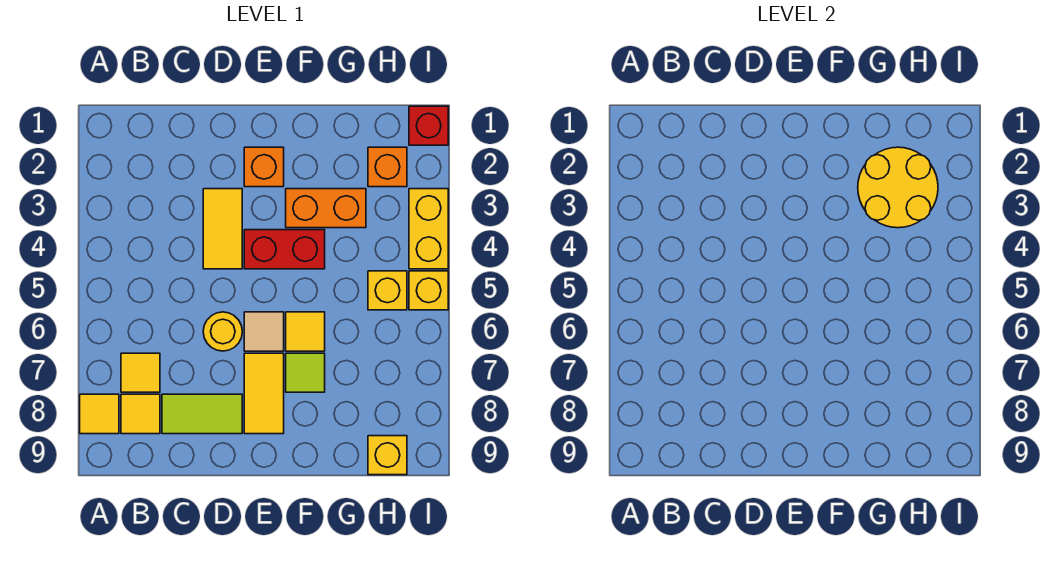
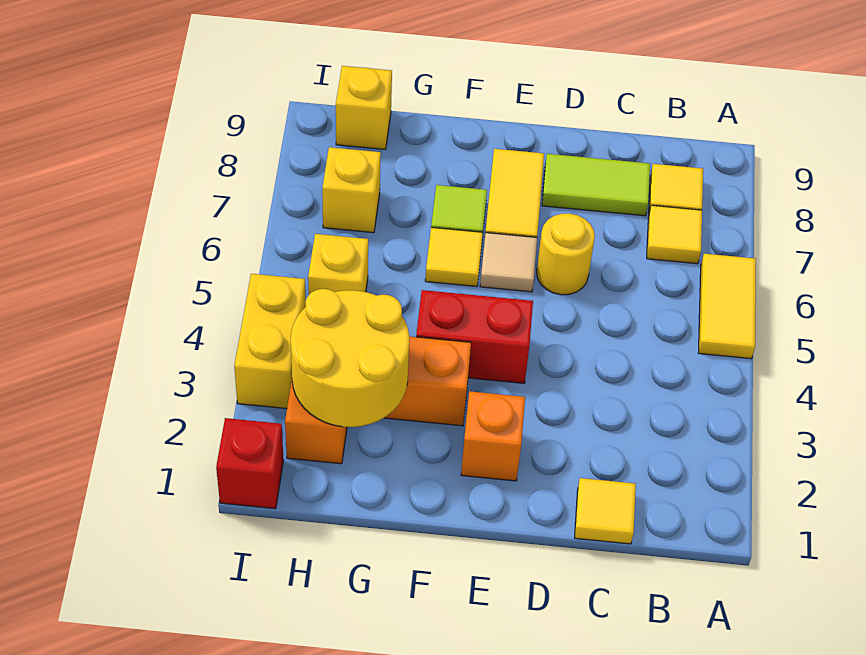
yellow tile A8 level 1 -> yellow tile C1 level 1
yellow tile D3:D4 level 1 -> yellow tile A5:A6 level 1
yellow brick I5 level 1 -> yellow brick H7 level 1

